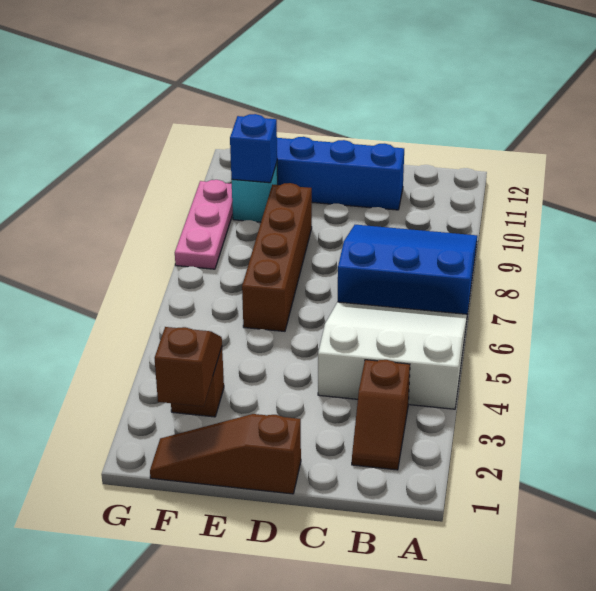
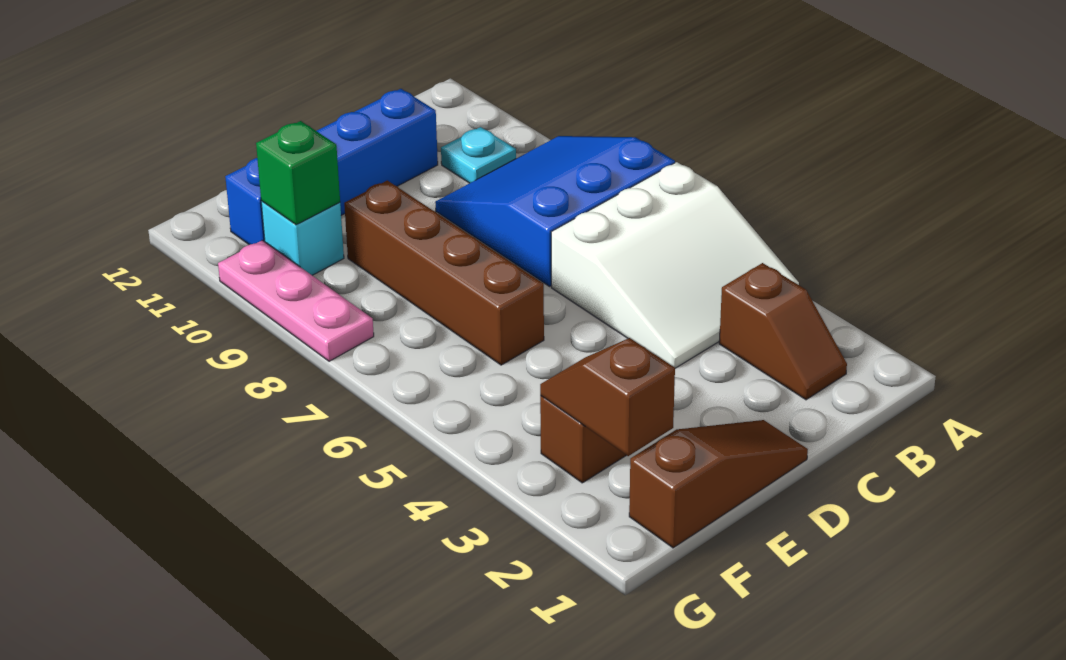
white slope A4:C6 level 1 top 4 -> white slope A4:C6 level 1 top 6
none -> cyan plate B10 level 1
brown slope D1:F1 level 1 top D -> brown slope D1:F1 level 1 top F
blue brick F10 level 2 -> green brick F10 level 2

